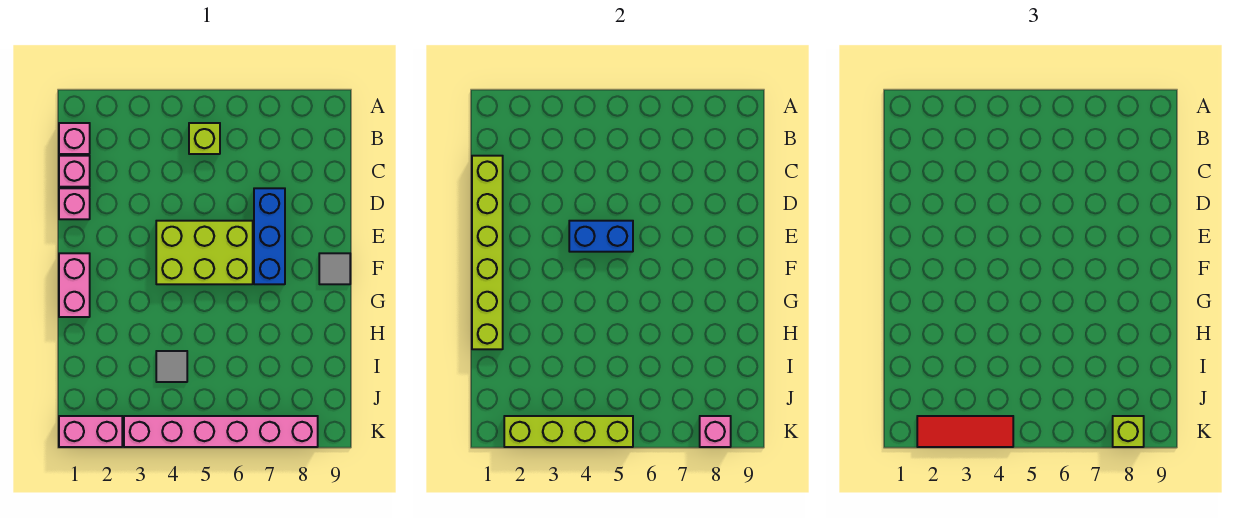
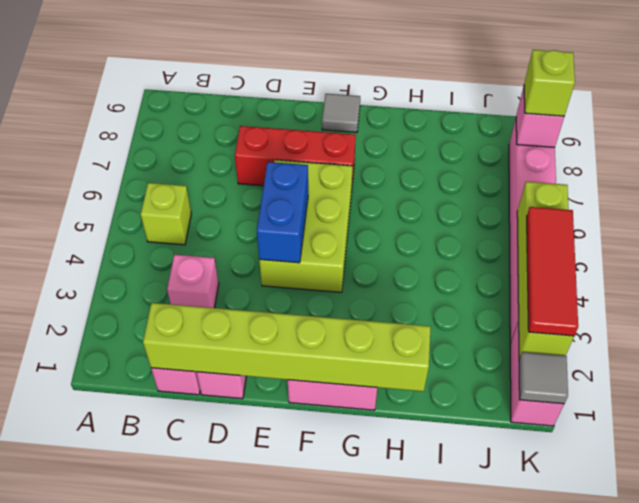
pink brick B1 level 1 -> pink brick C3 level 1
blue brick D7:F7 level 1 -> red brick D7:F7 level 1
grey tile I4 level 1 -> grey tile K1 level 2

